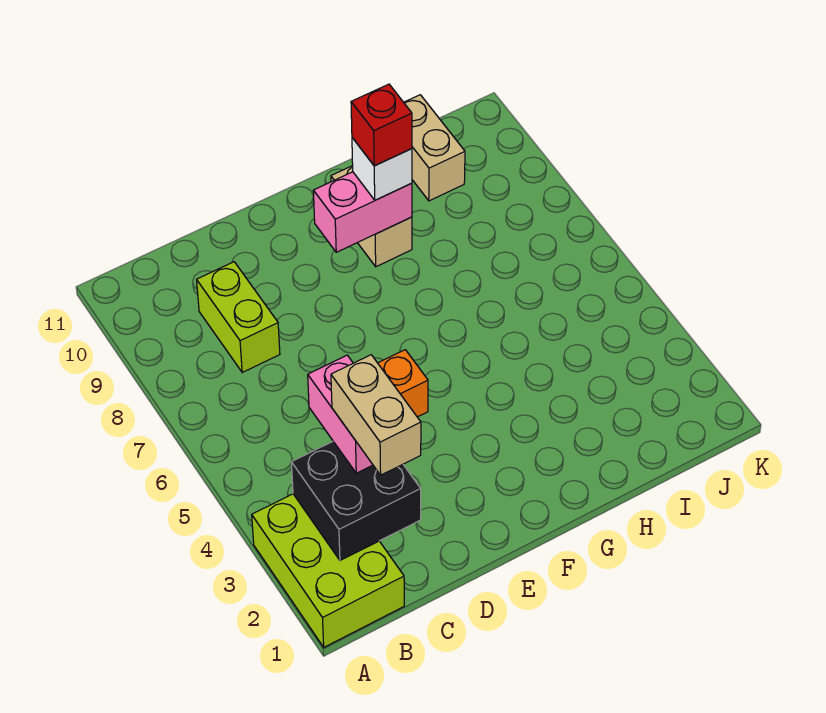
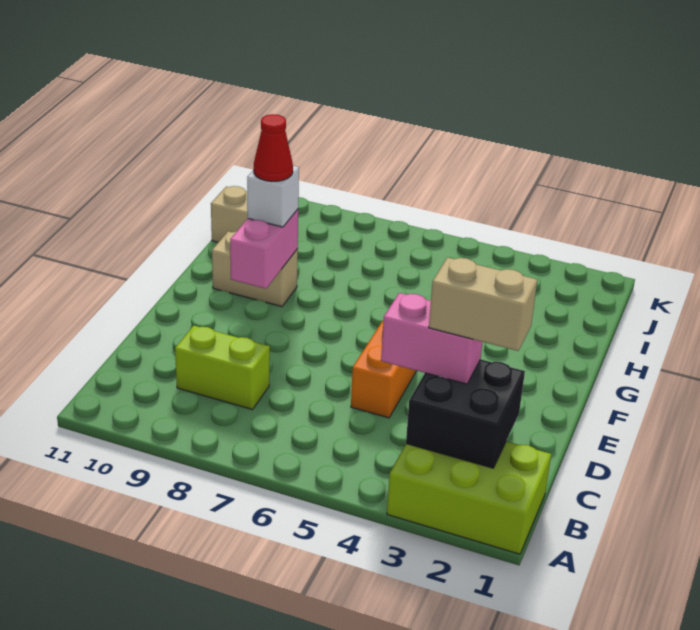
red brick G9 level 4 -> red cone G9 level 4

